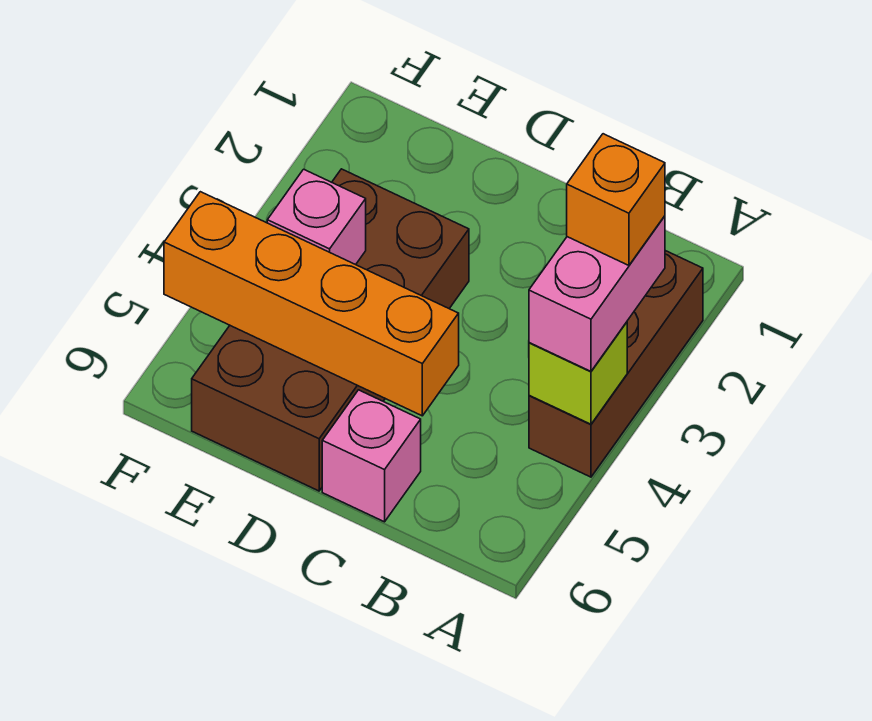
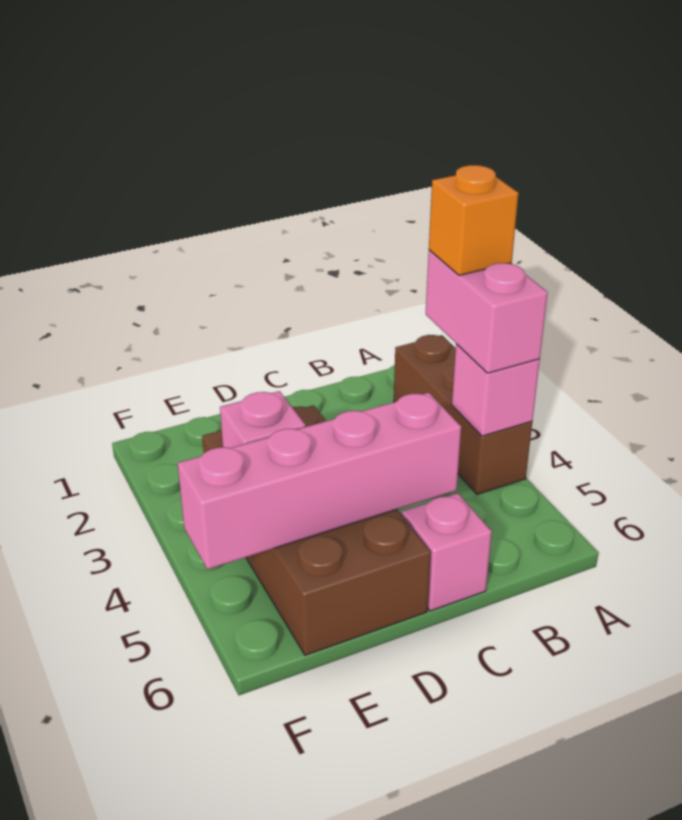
lime brick A4 level 2 -> pink brick A4 level 2
orange brick C5:F5 level 2 -> pink brick C5:F5 level 2

